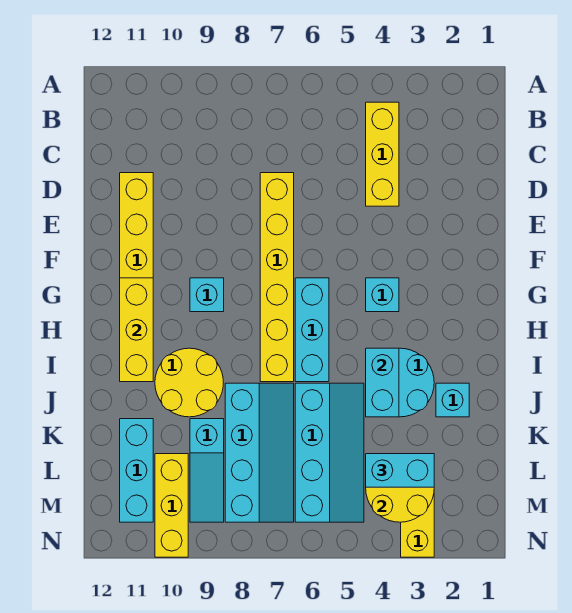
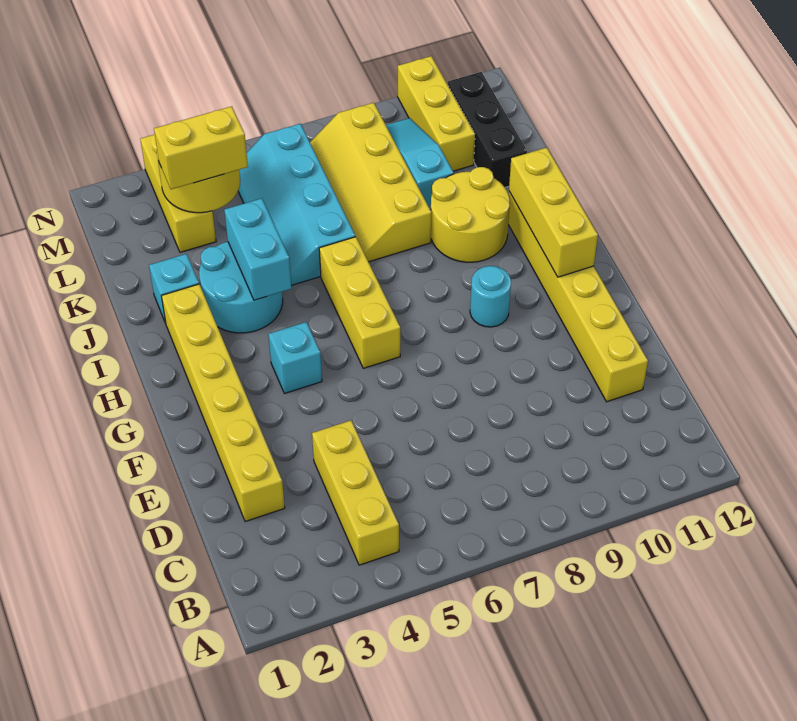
yellow brick D7:I7 level 1 -> yellow brick D2:I2 level 1
cyan brick G6:I6 level 1 -> yellow brick G6:I6 level 1
cyan brick G9 level 1 -> cyan round brick G9 level 1
cyan slope J7:M8 level 1 top 8 -> yellow slope J7:M8 level 1 top 8
cyan brick K11:M11 level 1 -> black brick K11:M11 level 1
cyan brick L3:L4 level 3 -> yellow brick L3:L4 level 3

